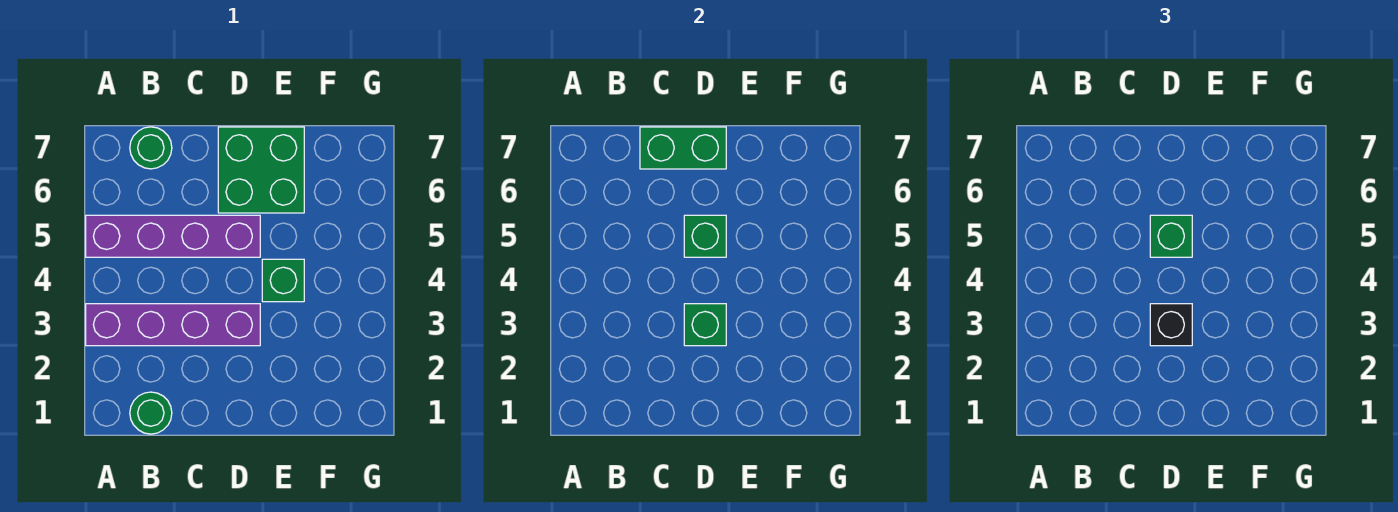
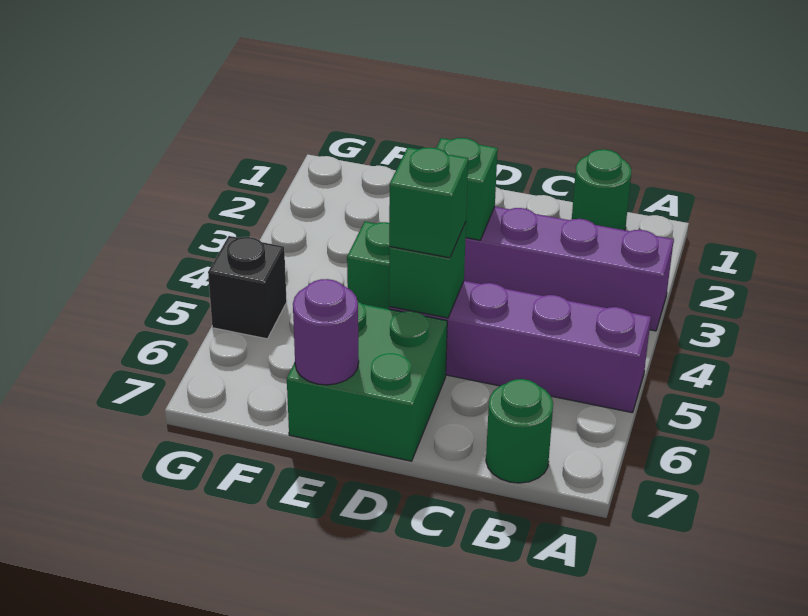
green brick C7:D7 level 2 -> none
black brick D3 level 3 -> black brick G5 level 1
none -> purple round brick E7 level 2

